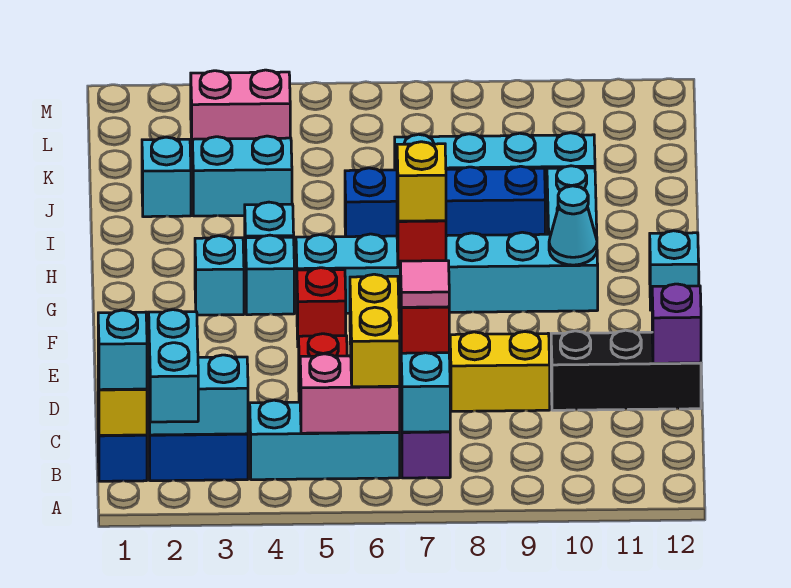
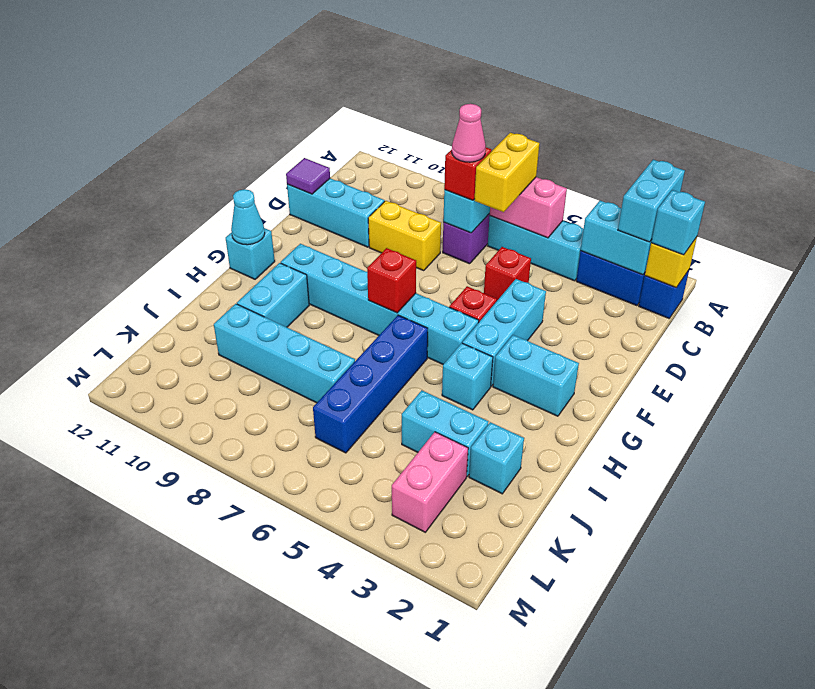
pink tile C7 level 4 -> pink cone C7 level 4
black brick D10:D12 level 1 -> cyan brick D10:D12 level 1
purple brick D12 level 2 -> purple tile D12 level 2
cyan brick G3 level 1 -> cyan brick G2:G3 level 1
cyan brick G4 level 1 -> cyan brick E4:G4 level 1
yellow brick G7 level 3 -> none
cyan cone G10 level 2 -> cyan cone G12 level 2
blue brick I6:I9 level 1 -> blue brick H6:K6 level 1
pink brick L3:L4 level 1 -> pink brick K3:L3 level 1

